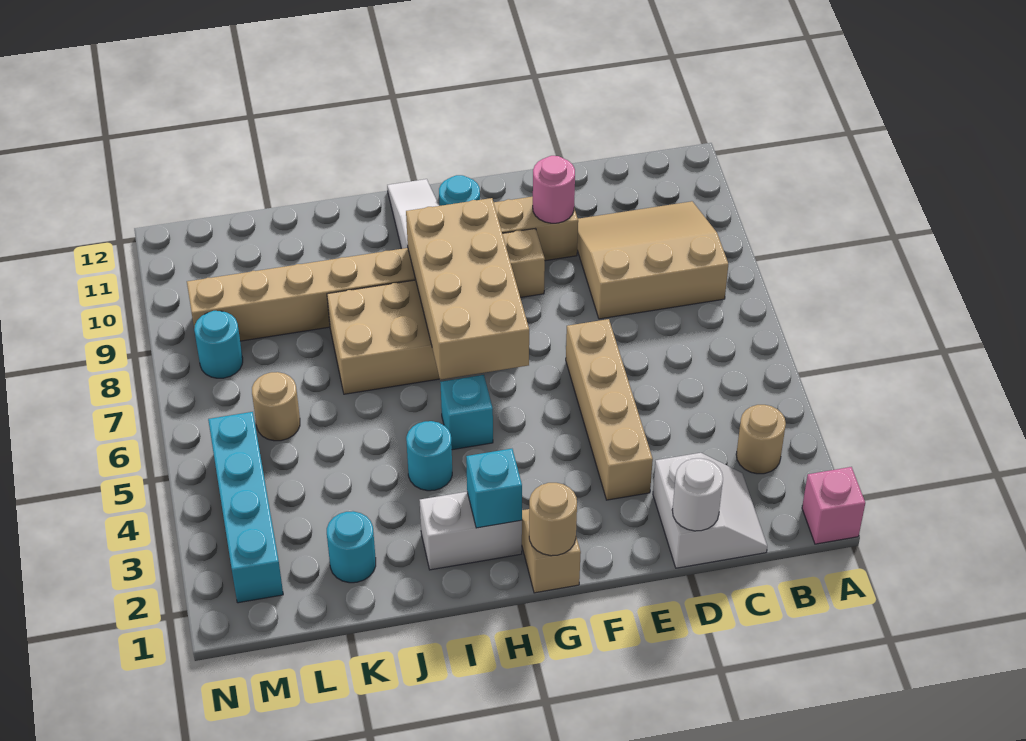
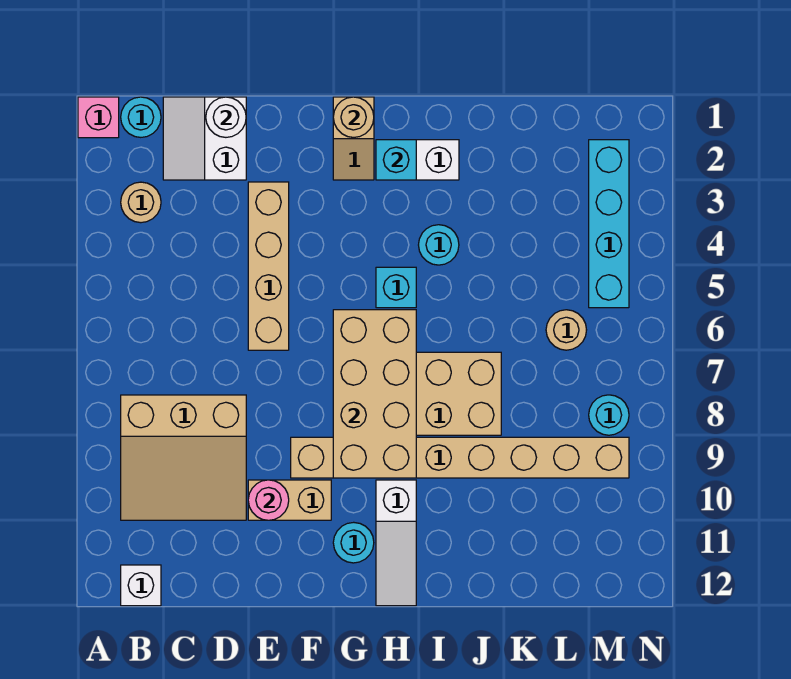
none -> white brick B12 level 1
cyan round brick K2 level 1 -> cyan round brick B1 level 1

